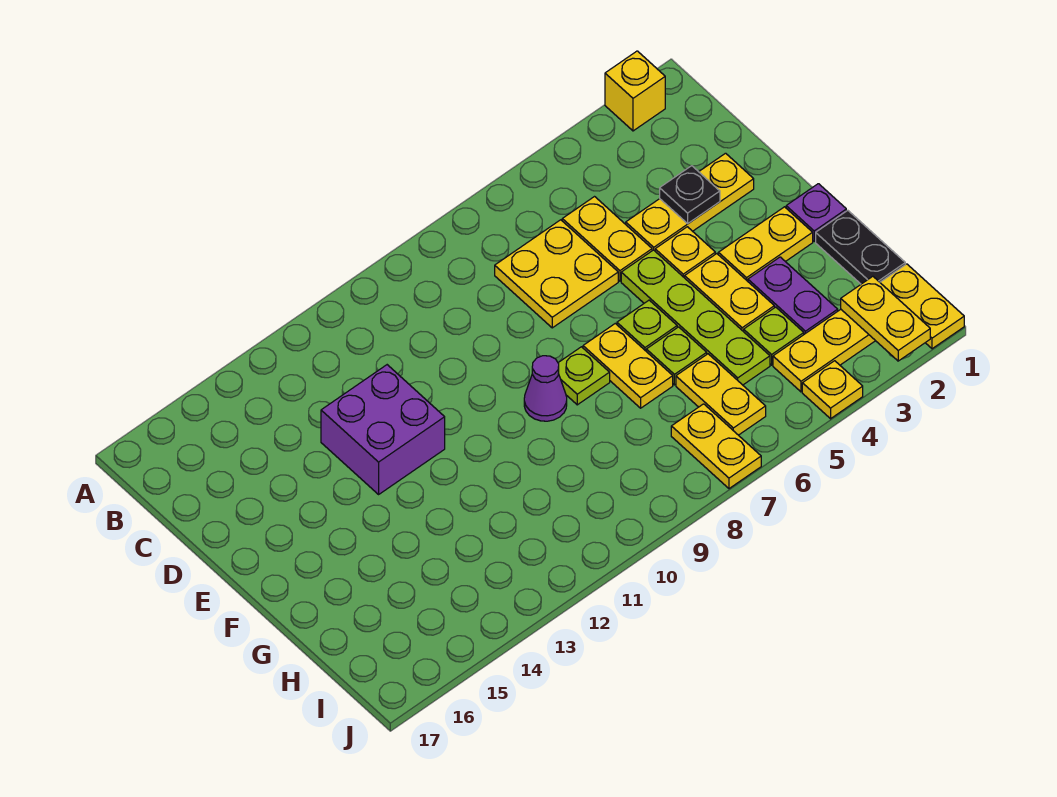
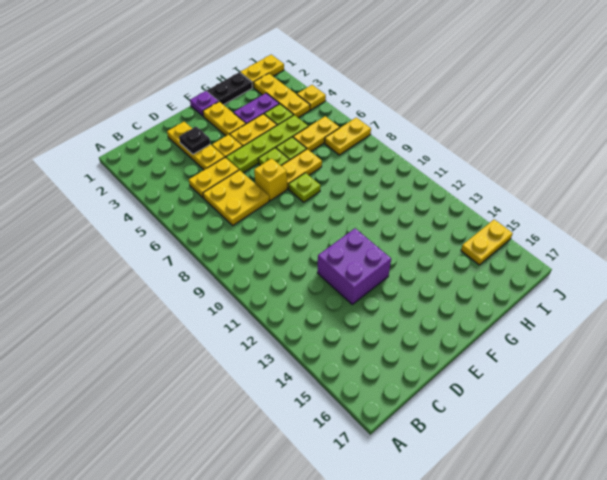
yellow brick A2 level 1 -> yellow brick E7 level 1
purple cone F9 level 1 -> none
yellow plate I2:J2 level 2 -> yellow plate I15:J15 level 1

